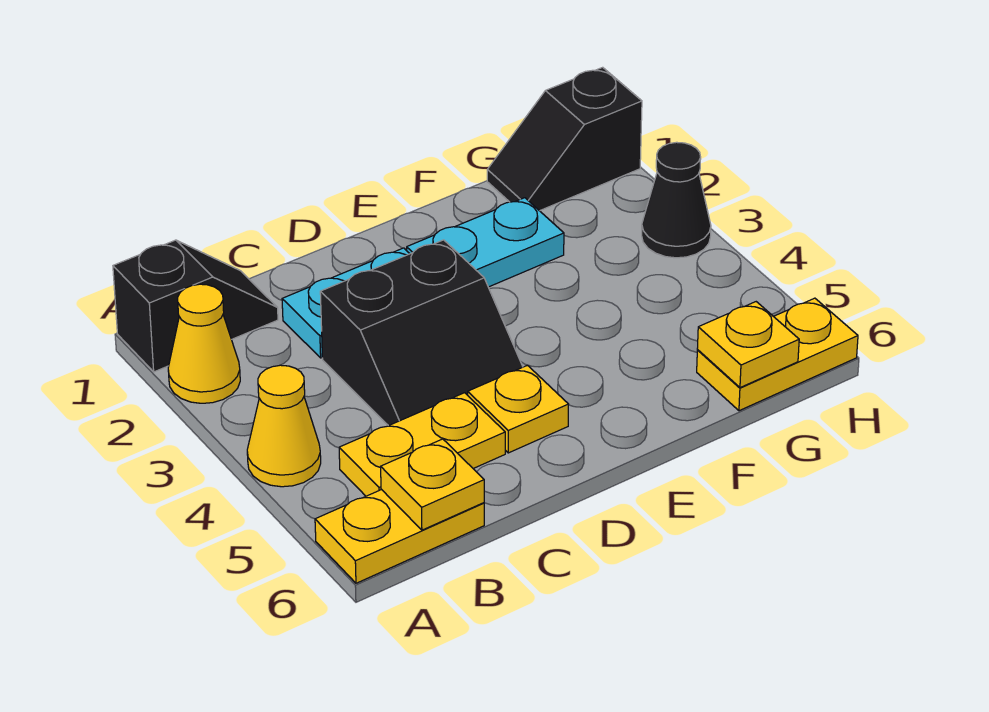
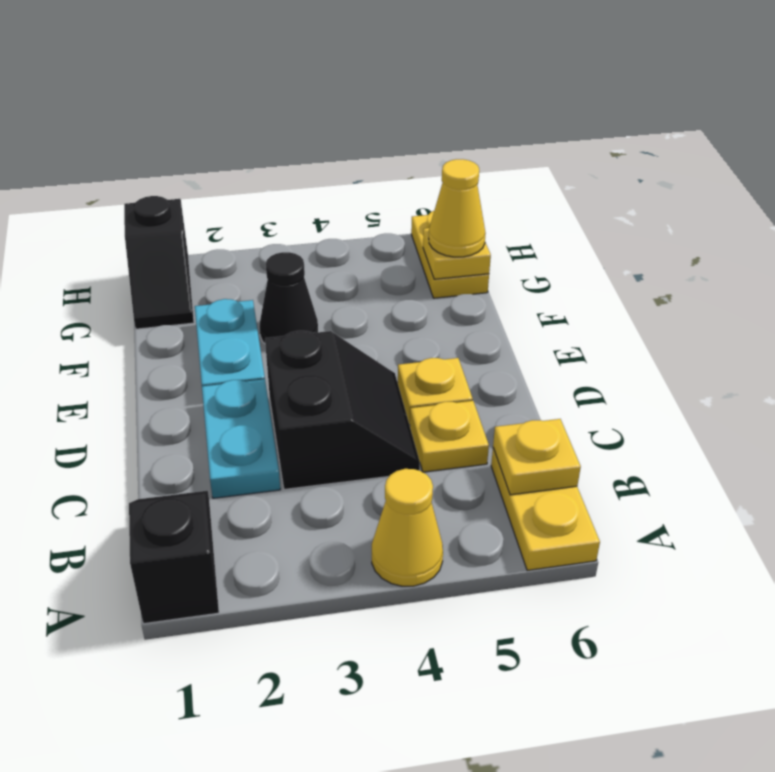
yellow cone A2 level 1 -> yellow cone G6 level 3
yellow plate B5:C5 level 1 -> yellow plate C5 level 1
black cone H3 level 1 -> black cone F3 level 1

